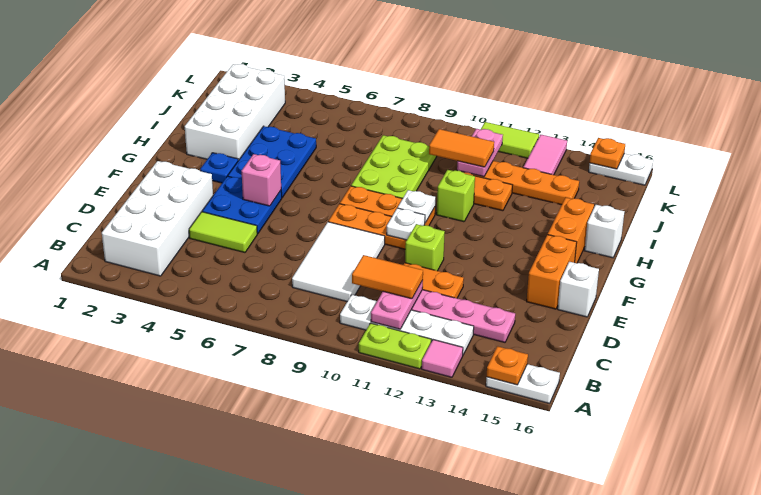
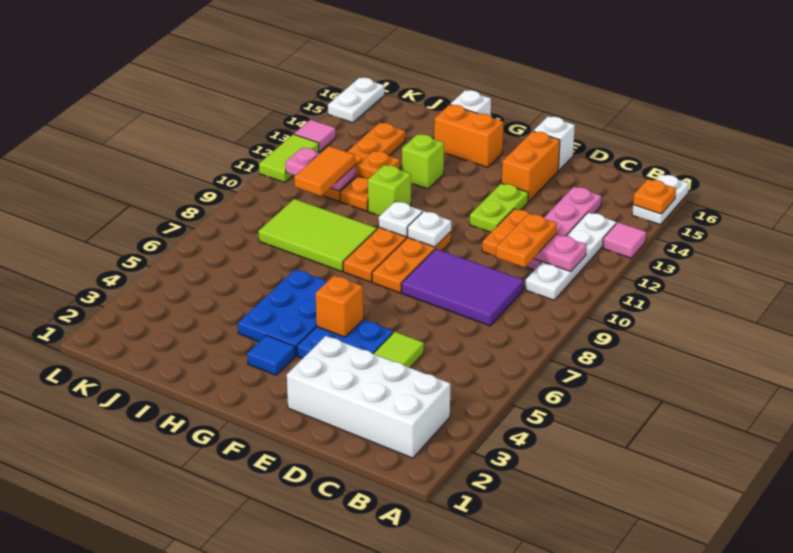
lime plate A11:A12 level 1 -> lime plate E12:E13 level 1
white tile C8:E9 level 1 -> purple tile C8:E9 level 1
orange tile C10:C11 level 3 -> orange plate C10:C11 level 3
lime brick E11 level 1 -> lime brick H13 level 1
orange brick E15:F15 level 1 -> orange brick E14:E15 level 1
pink brick F5 level 2 -> orange brick F5 level 2
blue plate G3 level 1 -> blue tile G3 level 1
blue plate G4:I5 level 1 -> blue plate G4:H6 level 1
white brick H2:K3 level 1 -> none
lime plate H8:J9 level 1 -> lime tile H8:J9 level 1
pink tile K13:L13 level 1 -> pink tile L13 level 1
orange plate L15 level 2 -> orange plate I12 level 2

